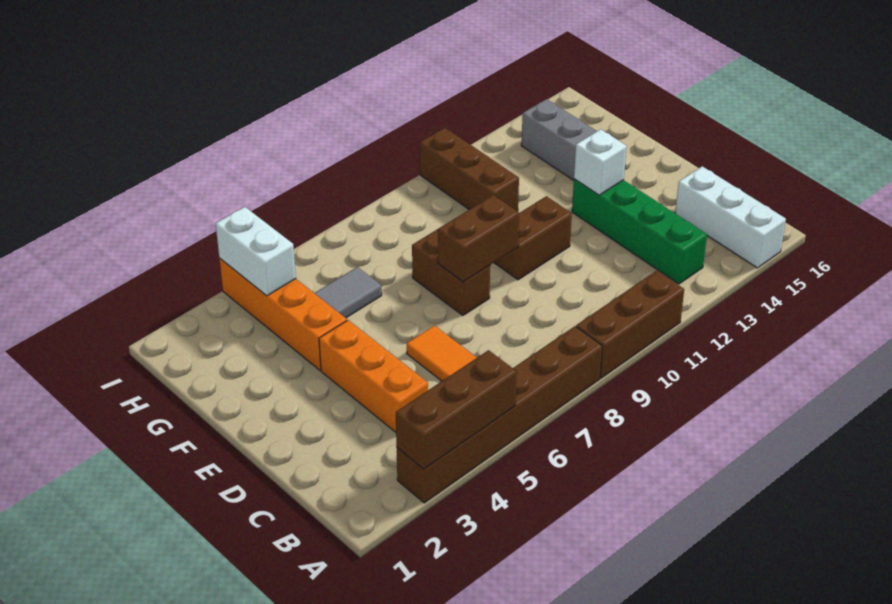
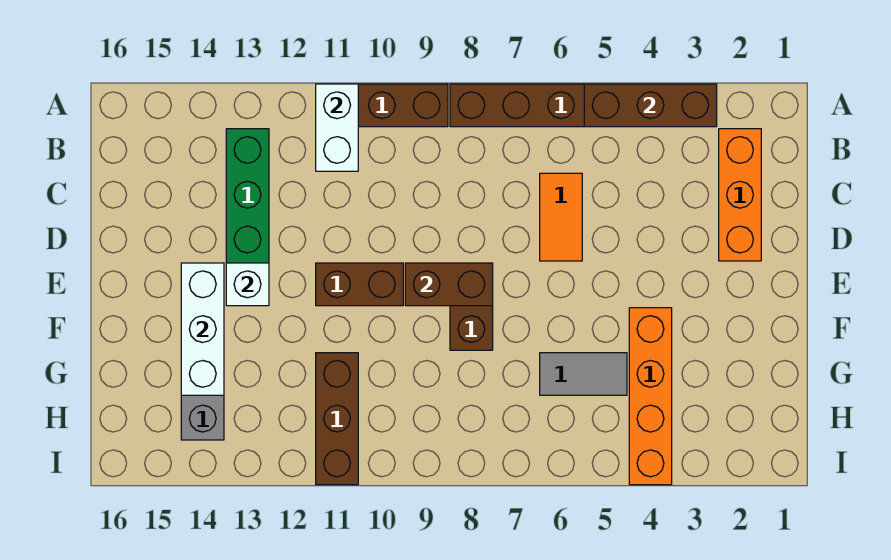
white brick A15:C15 level 1 -> white brick E14:G14 level 2
orange brick C4:E4 level 1 -> orange brick B2:D2 level 1
white brick H4:I4 level 2 -> white brick A11:B11 level 2

